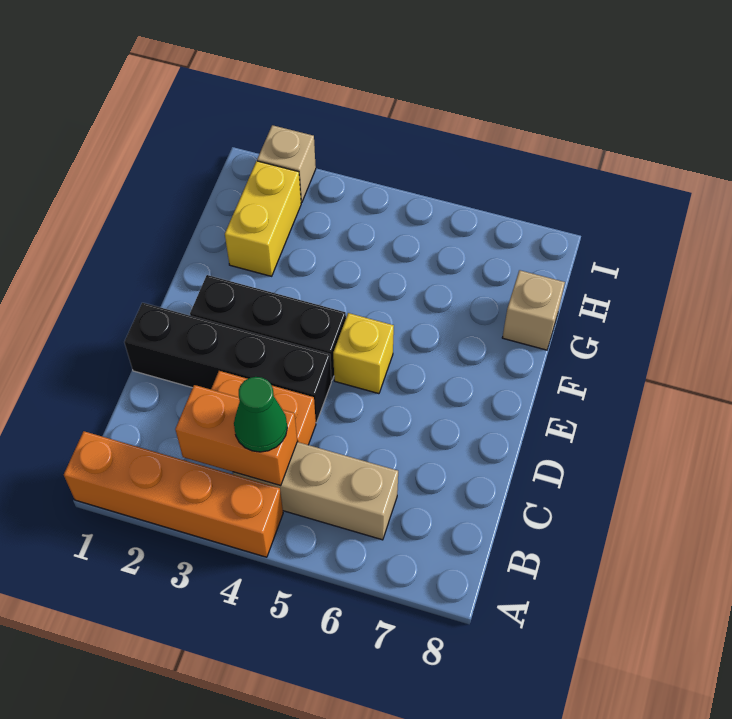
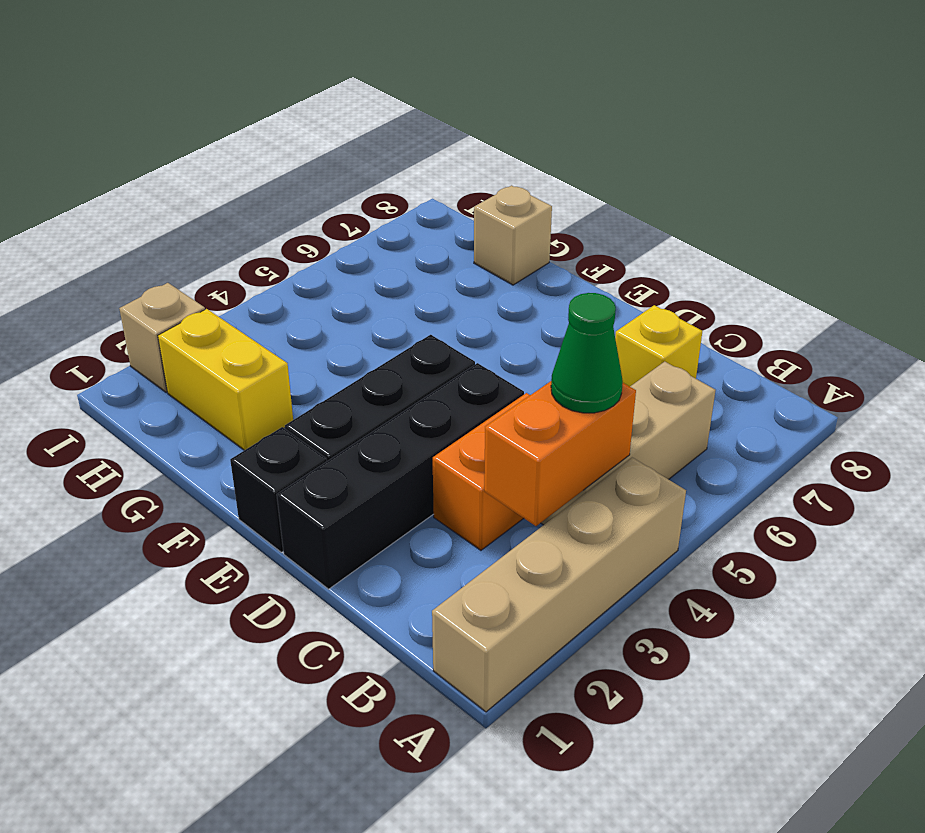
orange brick A1:A4 level 1 -> tan brick A1:A4 level 1
none -> black brick E1 level 1
yellow brick E5 level 1 -> yellow brick C7 level 1

